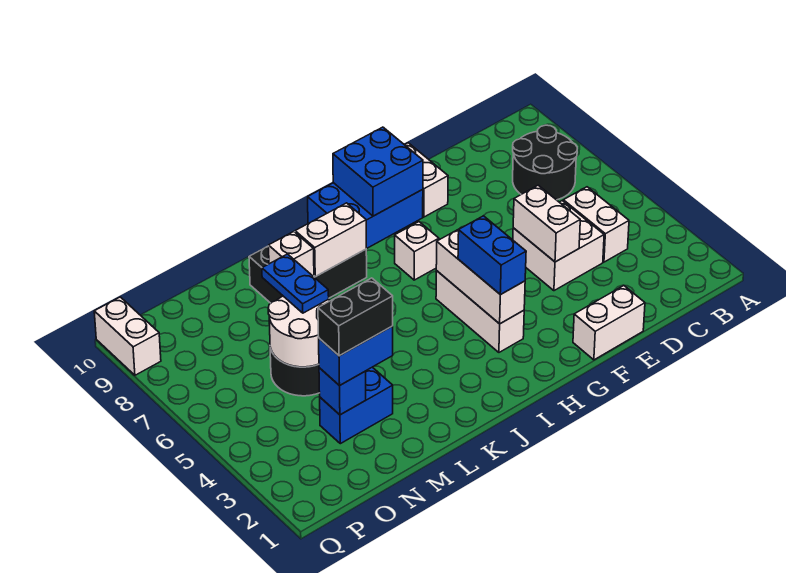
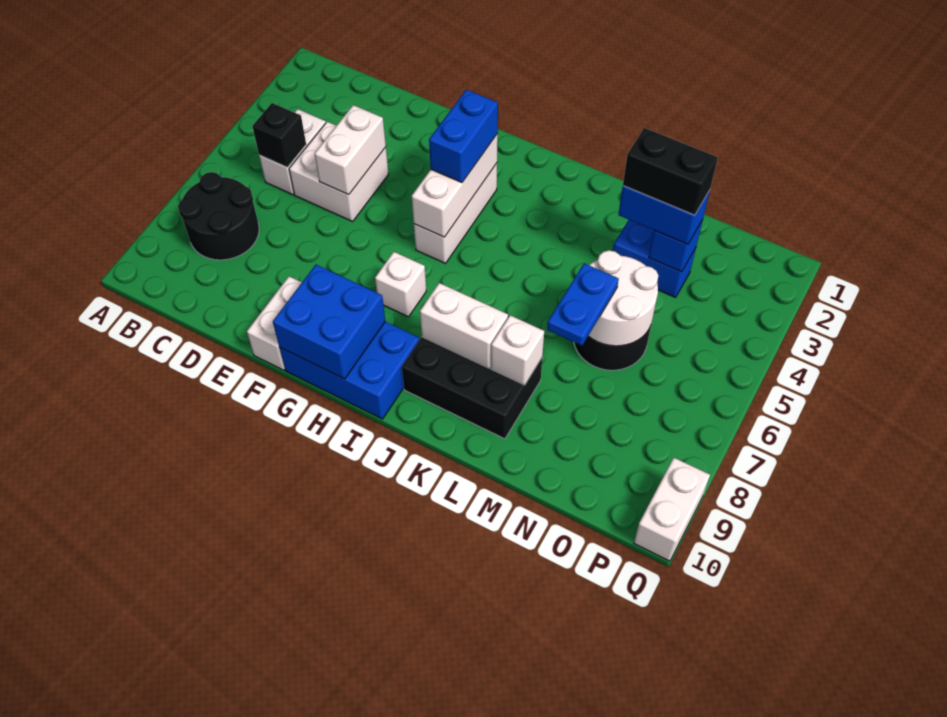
none -> black brick C5 level 2
white brick E1:F1 level 1 -> none

